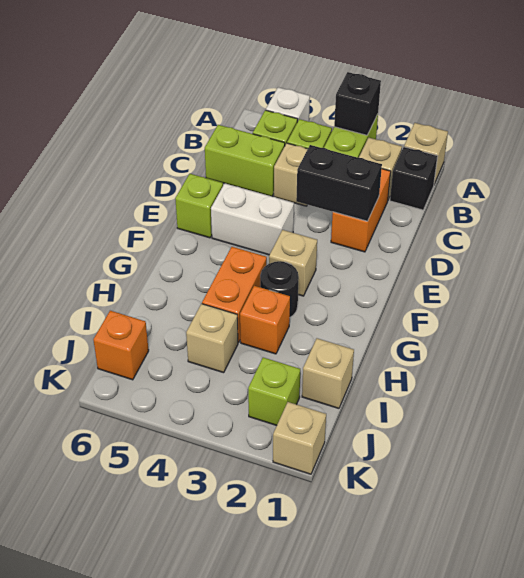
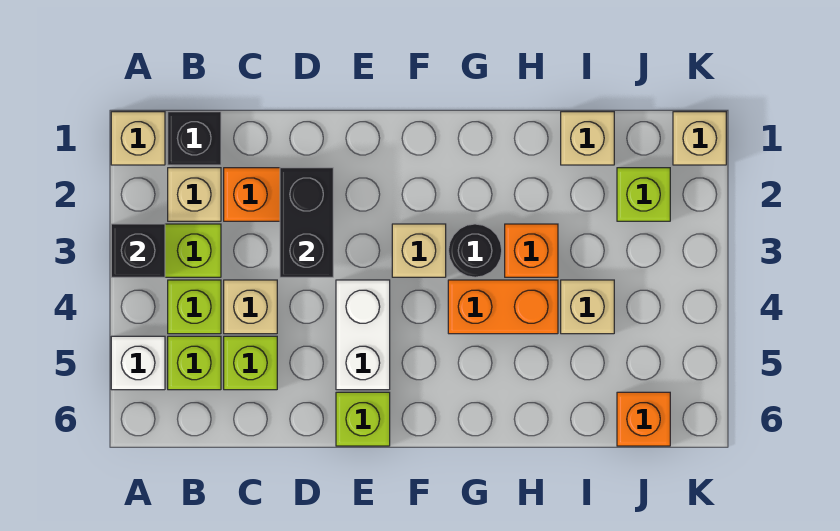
lime brick C5:C6 level 1 -> lime brick C5 level 1

